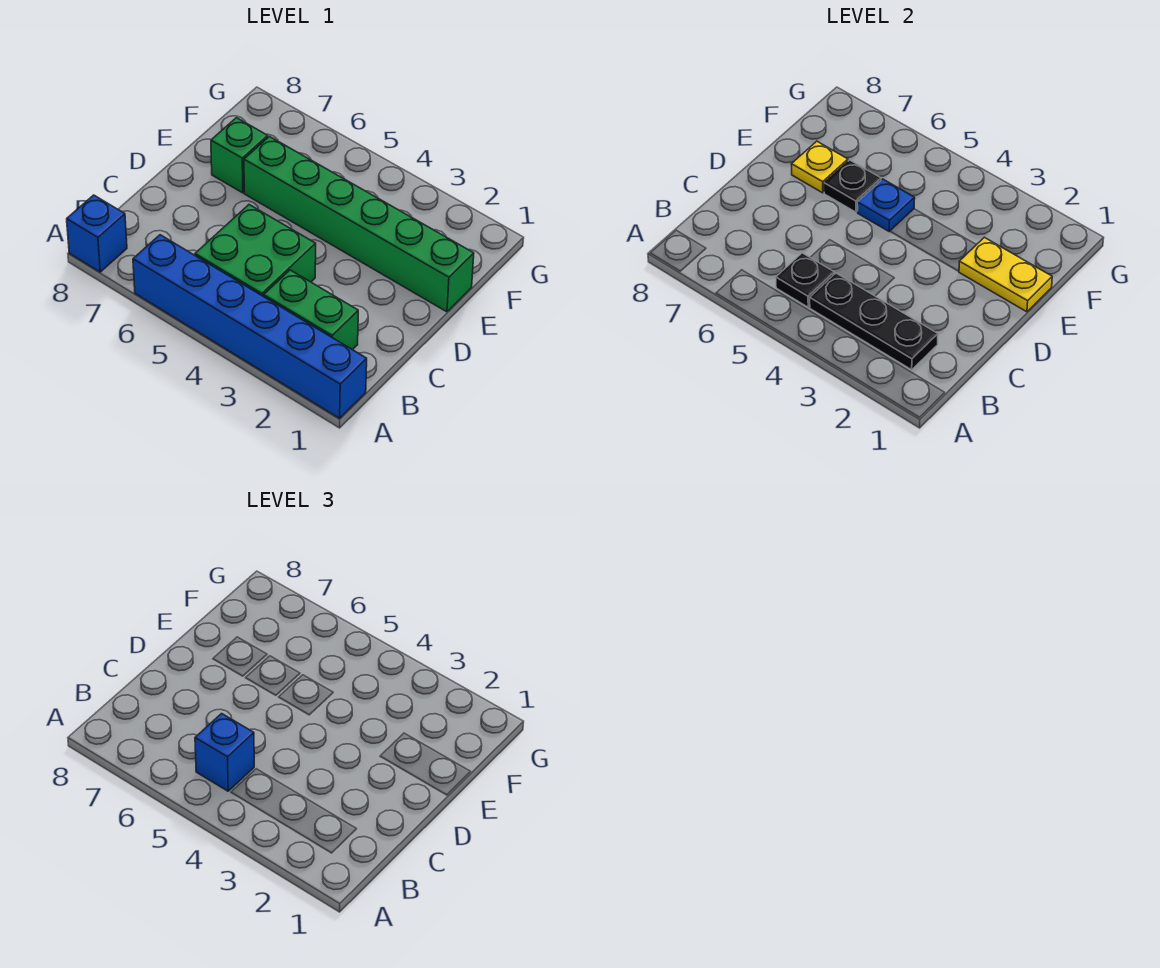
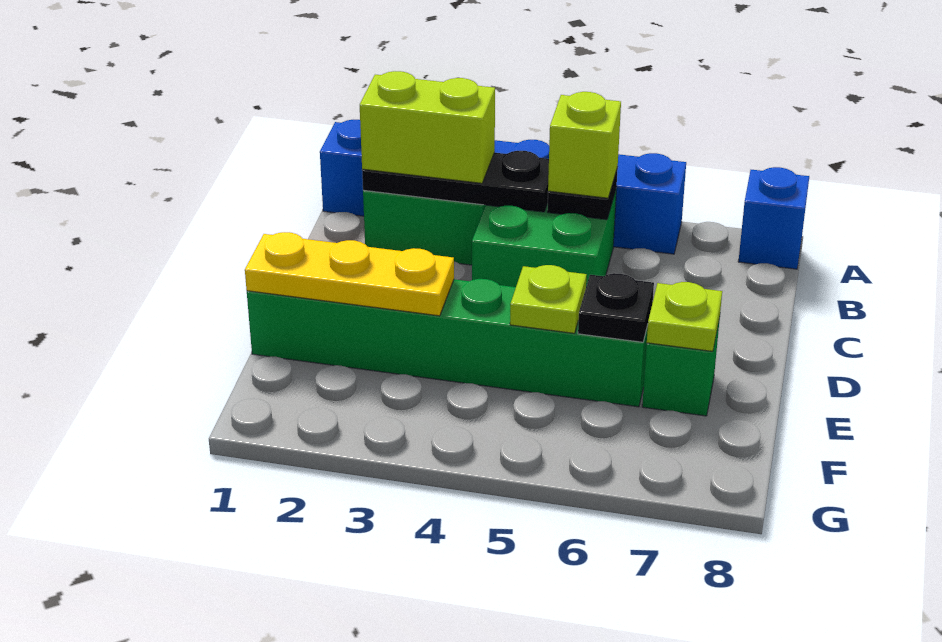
none -> lime brick B2:B3 level 3
blue brick B5 level 3 -> lime brick B5 level 3
yellow plate E1:E2 level 2 -> yellow plate E1:E3 level 2
blue plate E5 level 2 -> lime plate E5 level 2
yellow plate E7 level 2 -> lime plate E7 level 2

